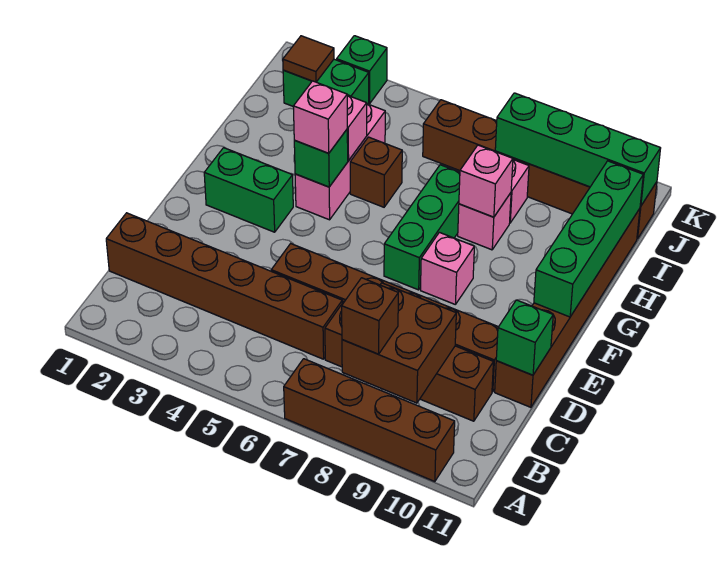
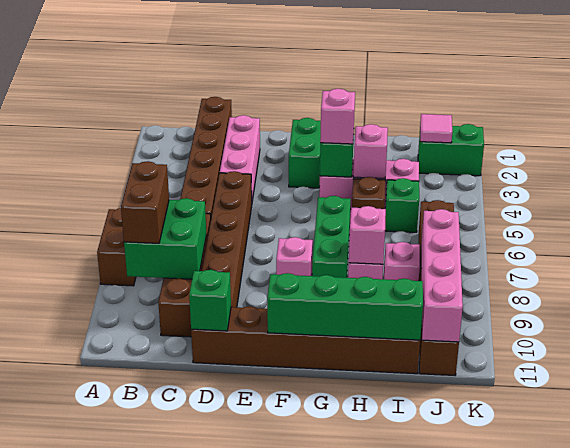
brown brick A7:A10 level 1 -> brown brick A7:A8 level 1
brown brick B8:C9 level 2 -> green brick B8:C9 level 2
brown brick B8 level 3 -> brown brick B8:B9 level 3
none -> pink brick D2:D4 level 1
green brick F7:H7 level 1 -> green brick G6:G8 level 1
green brick J2:J3 level 1 -> green brick J2:K2 level 1
brown tile J2 level 2 -> pink tile J2 level 2
green brick J8:J11 level 2 -> pink brick J8:J11 level 2
green brick K3 level 1 -> green brick I5 level 1

